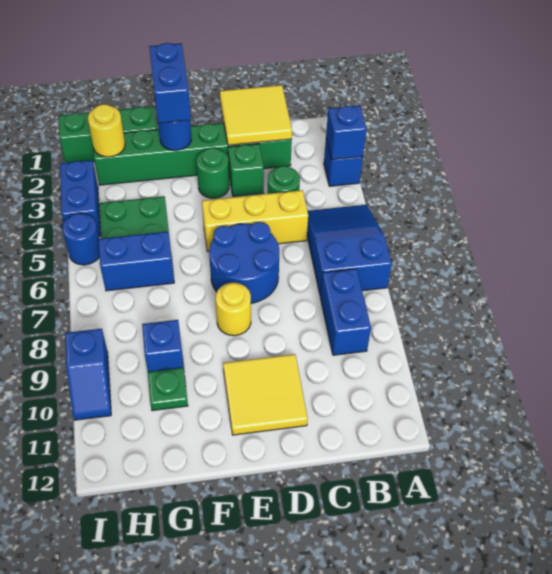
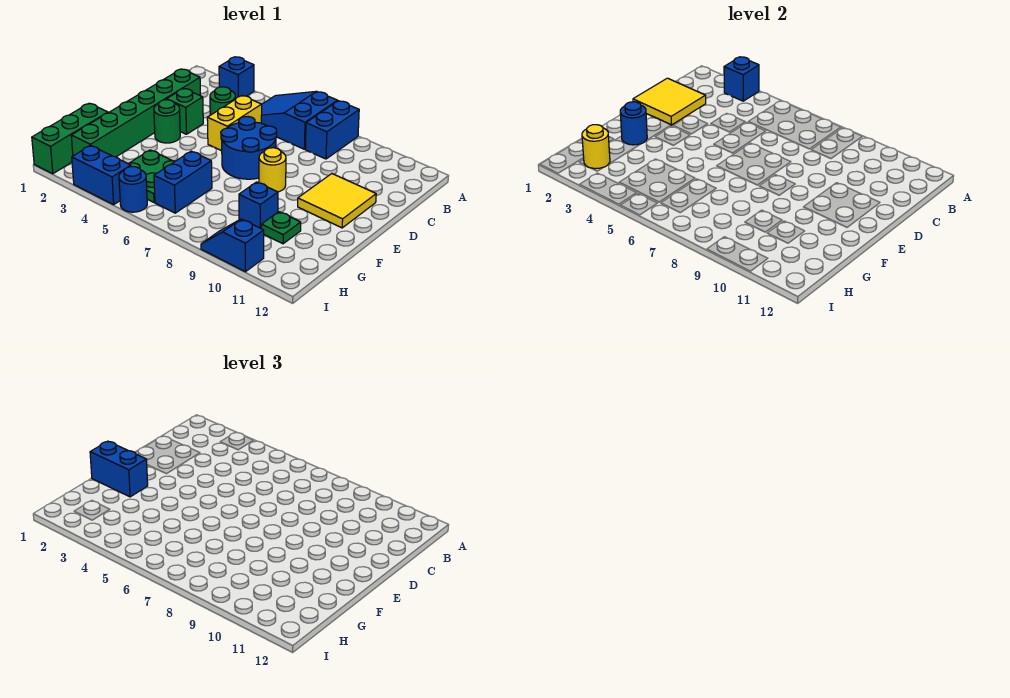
blue brick B8:B9 level 1 -> blue brick A8:B8 level 1
yellow brick C5:E5 level 1 -> yellow brick C5:D5 level 1
blue slope I9:I10 level 1 top 9 -> blue slope I9:I10 level 1 top 10

